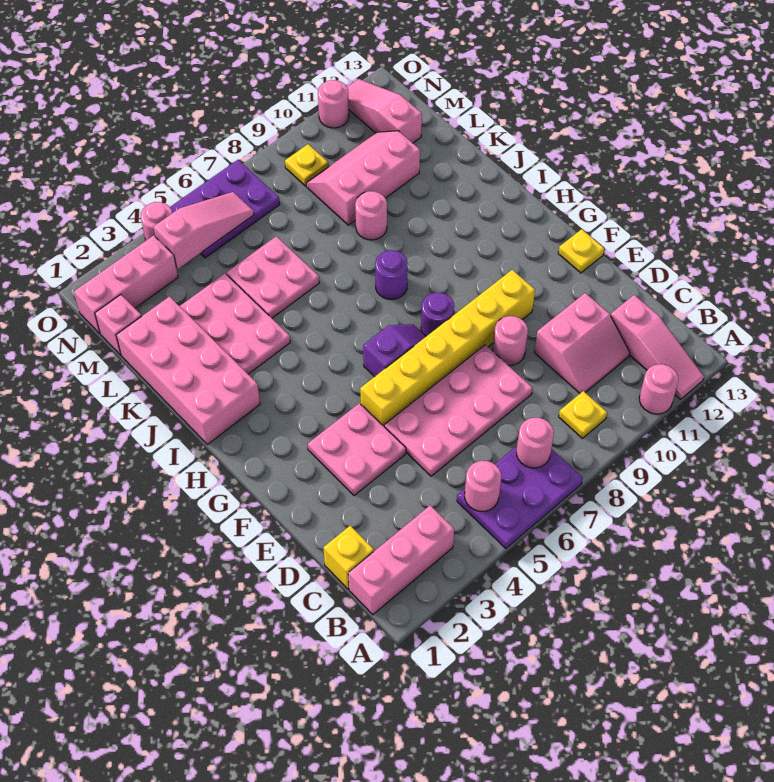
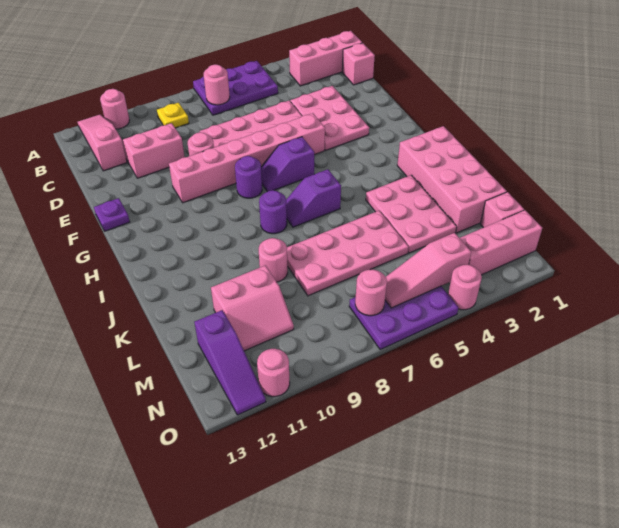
pink round brick B5 level 2 -> pink round brick N7 level 2
yellow brick C1 level 1 -> pink brick C1 level 1
pink plate E3:F4 level 1 -> pink plate D3:F4 level 1
yellow brick F5:F10 level 1 -> pink brick F5:F10 level 1
yellow plate F13 level 1 -> purple plate F13 level 1
none -> purple slope I6:I7 level 1 top 6
pink plate K5:L6 level 1 -> pink plate K5:L8 level 1
pink slope L9:M11 level 1 top L -> pink slope L10:M11 level 1 top L
pink slope M12:O12 level 1 top M -> purple slope M12:O12 level 1 top M
yellow plate N9 level 1 -> none

